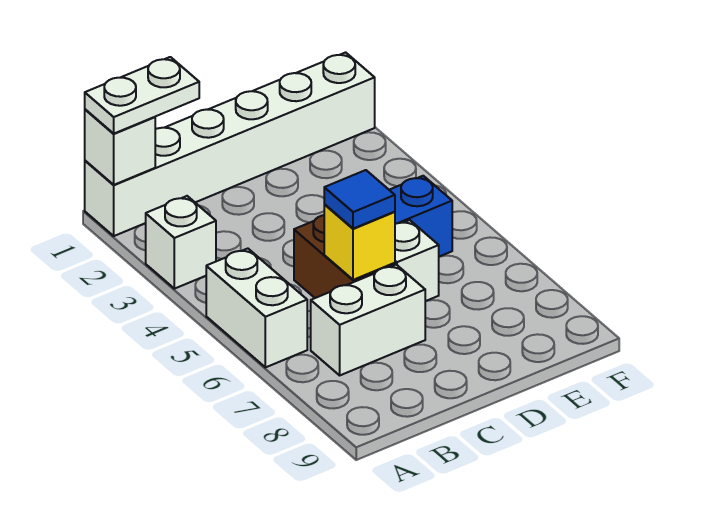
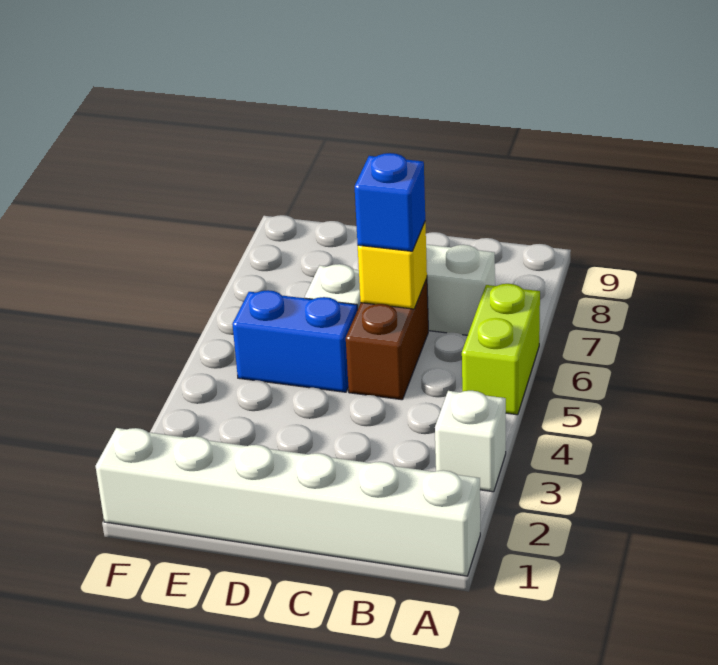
white brick A1 level 2 -> none
white plate A1:B1 level 3 -> none
white brick A5:A6 level 1 -> lime brick A5:A6 level 1
blue tile C6 level 3 -> blue brick C6 level 3

